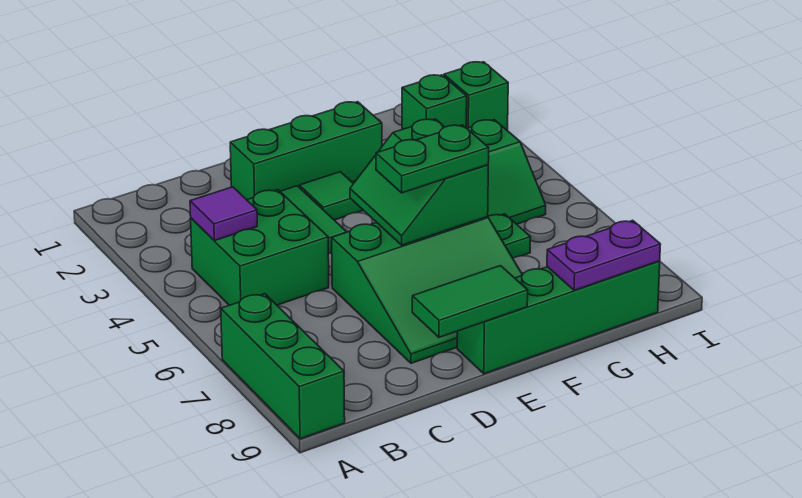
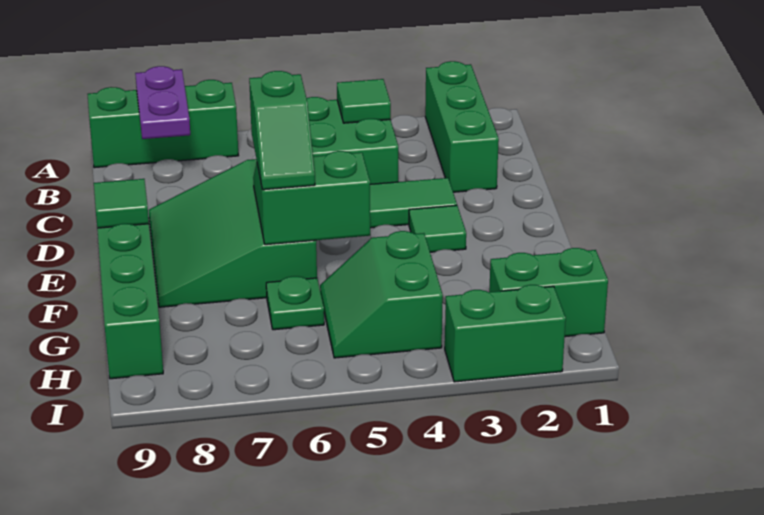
purple tile B4 level 2 -> green tile B4 level 2
green brick D2:F2 level 1 -> green brick A2:C2 level 1
green tile D9:E9 level 2 -> green tile E9 level 2
green plate E6:F6 level 3 -> green slope E6:F6 level 3 top E
purple plate G9:H9 level 2 -> purple plate A8:B8 level 2
green brick H2 level 1 -> green brick H1:H2 level 1
green brick I2 level 1 -> green brick I2:I3 level 1

